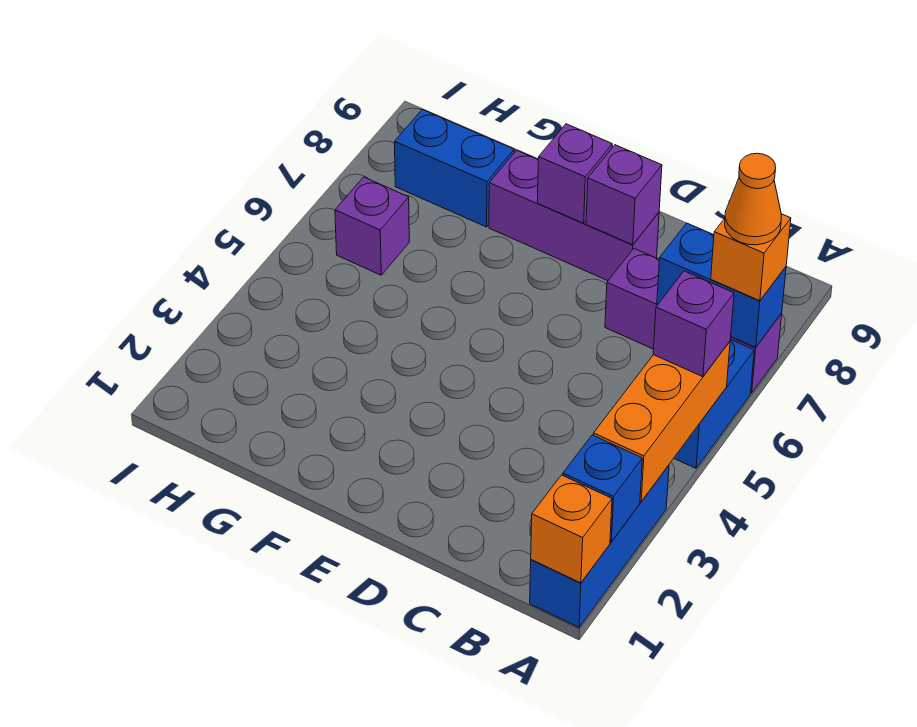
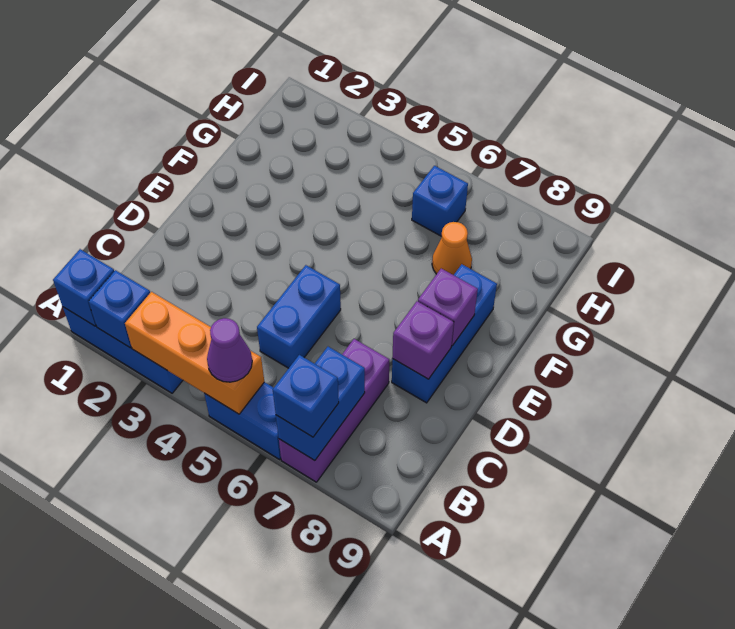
orange brick A1 level 2 -> blue brick A1 level 2
purple brick A5 level 3 -> purple cone A5 level 3
orange brick A7 level 3 -> blue brick A7 level 3
orange cone A7 level 4 -> orange cone G7 level 1
purple brick D8:F8 level 1 -> blue brick D8:F8 level 1
blue brick G8:H8 level 1 -> blue brick C5:D5 level 1
purple brick H6 level 1 -> blue brick H6 level 1

